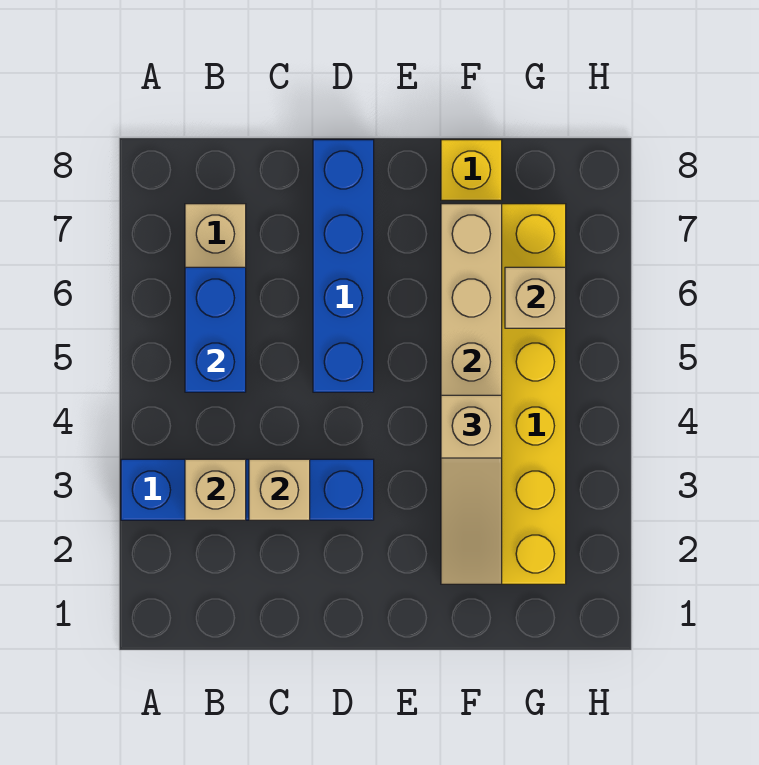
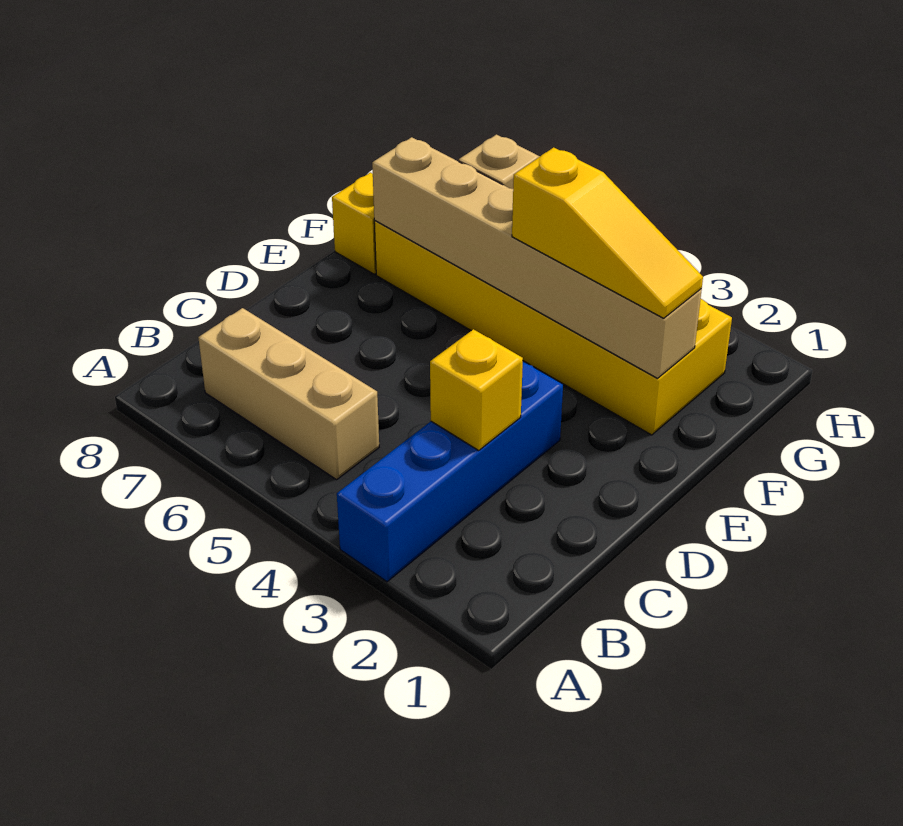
tan brick B3 level 2 -> none
blue brick B5:B6 level 2 -> none
tan brick C3 level 2 -> yellow brick C3 level 2
blue brick D5:D8 level 1 -> none
tan slope F2:F4 level 3 top 4 -> yellow slope F2:F4 level 3 top 4

